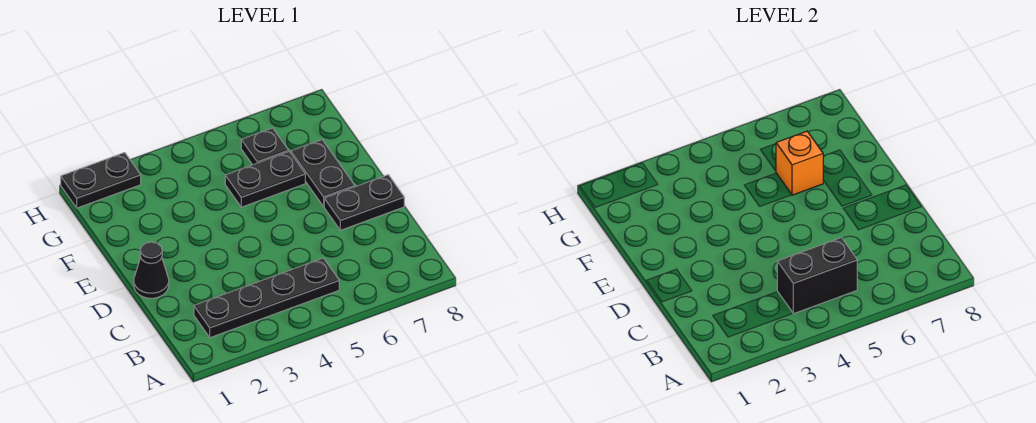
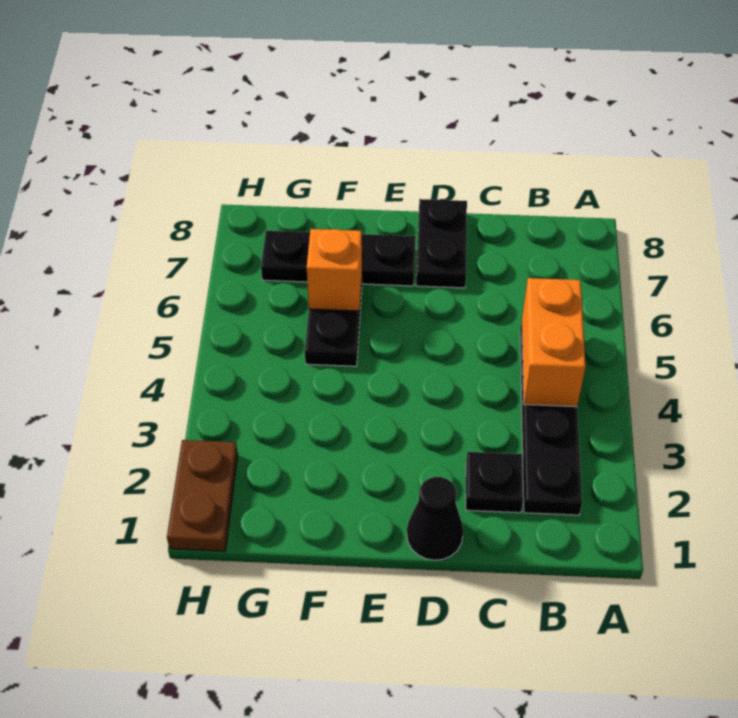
black brick B4:B5 level 2 -> orange brick B4:B5 level 2
black plate E7:F7 level 1 -> black plate E7:G7 level 1
black plate G6 level 1 -> black plate C2 level 1
black plate H1:H2 level 1 -> brown plate H1:H2 level 1

